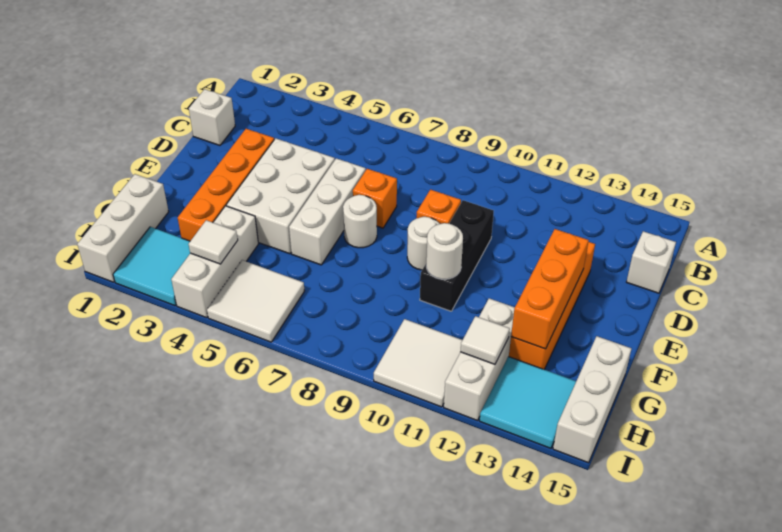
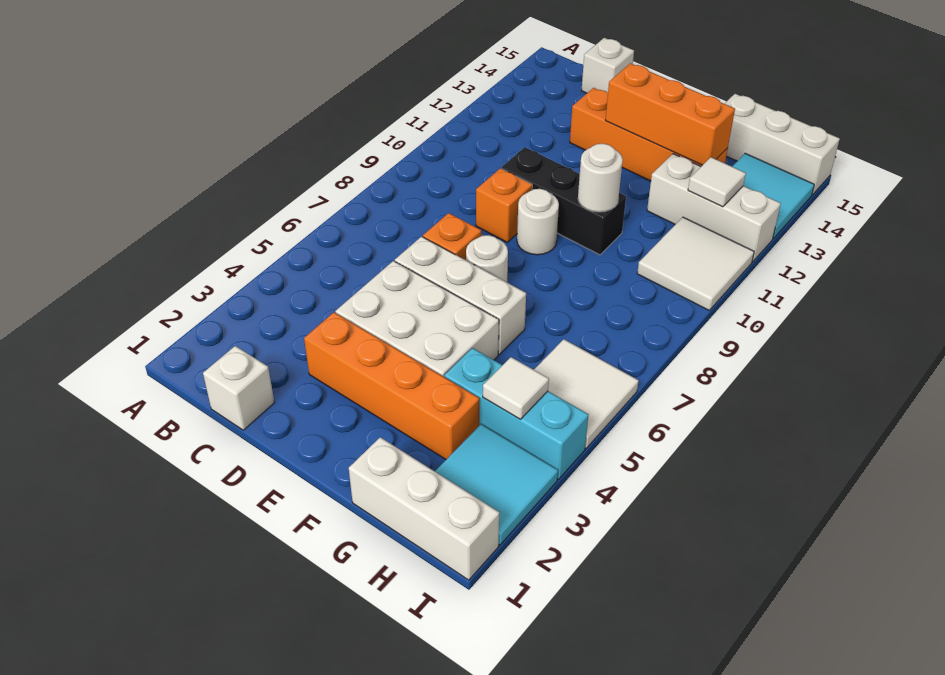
white brick G4:I4 level 1 -> cyan brick G4:I4 level 1

